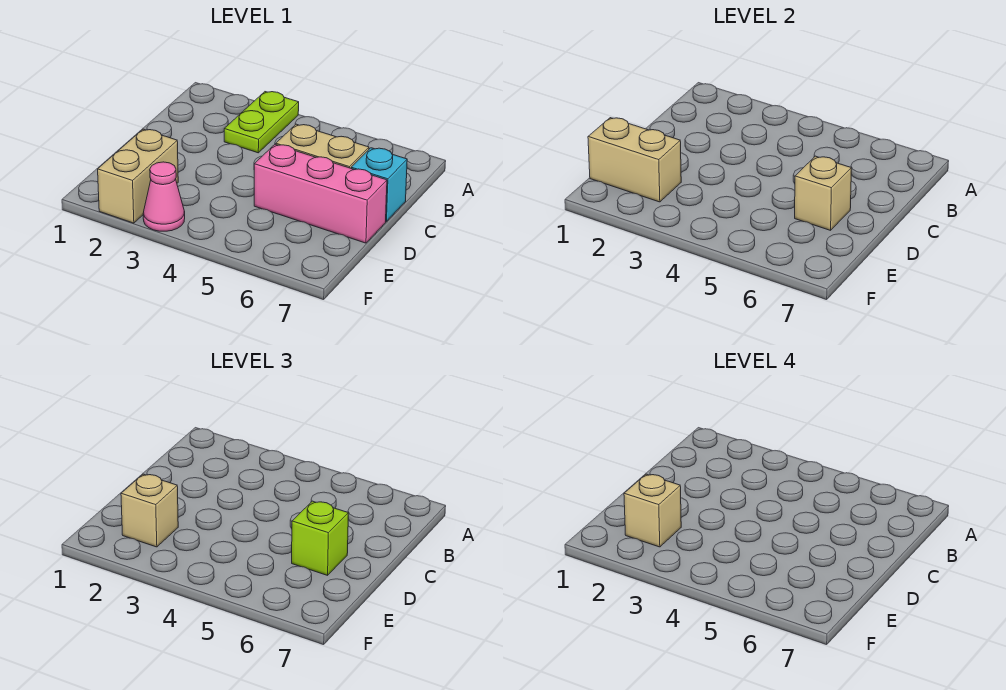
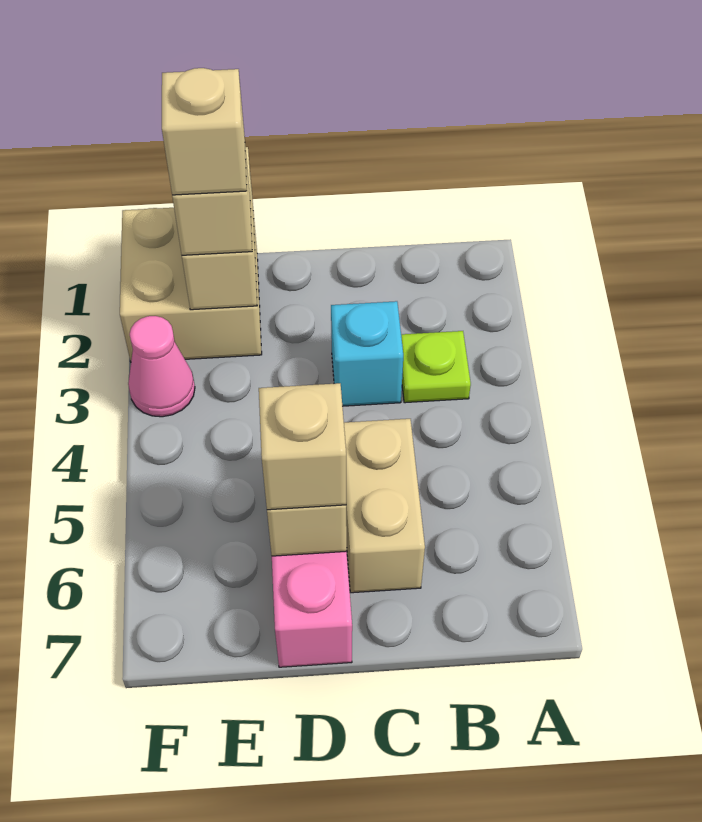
lime plate A3:B3 level 1 -> lime plate B3 level 1
cyan brick C7 level 1 -> cyan brick C3 level 1
lime brick D6 level 3 -> tan brick D6 level 3
tan brick E2:F2 level 1 -> tan brick E1:F2 level 1

